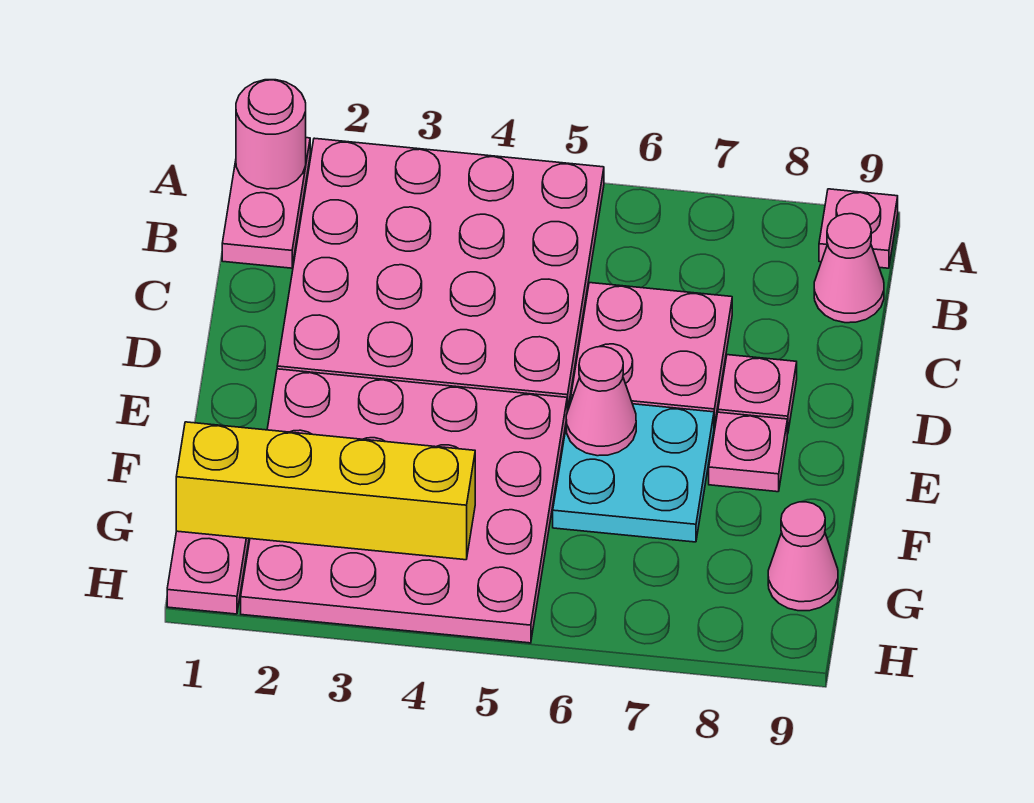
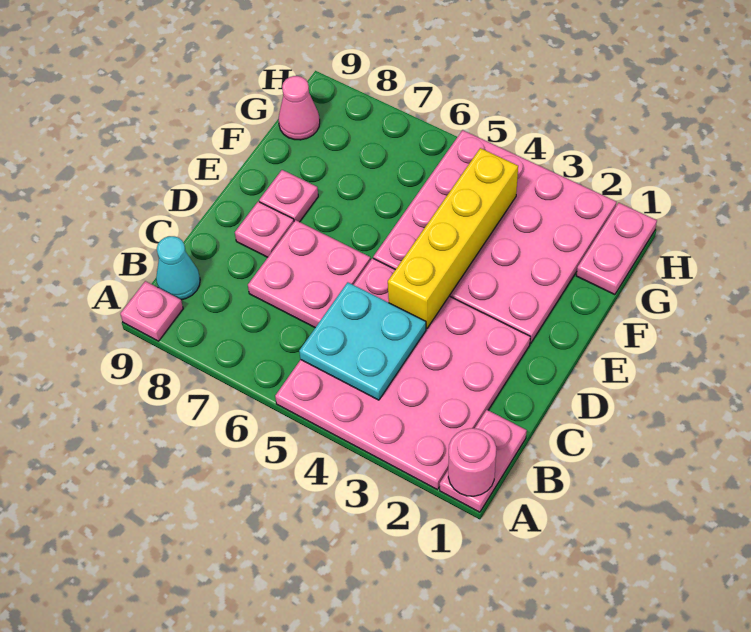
pink cone B9 level 1 -> cyan cone B9 level 1
cyan plate E6:F7 level 1 -> cyan plate B4:C5 level 2
pink cone E6 level 2 -> none
yellow brick G1:G4 level 2 -> yellow brick D4:G4 level 2

